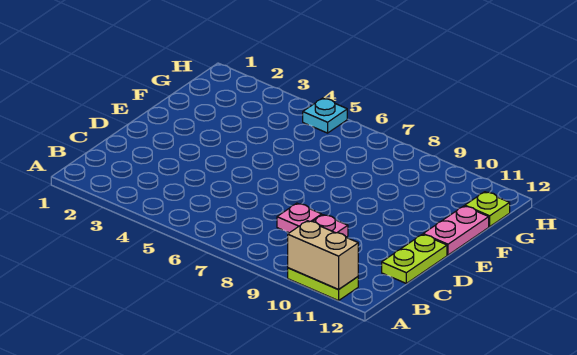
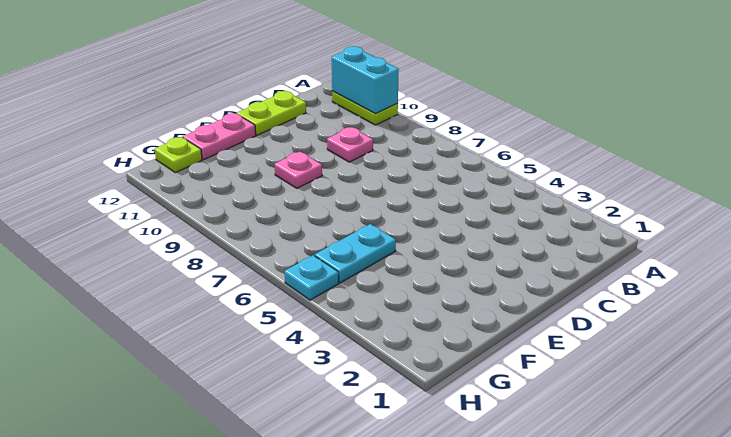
tan brick A10:A11 level 2 -> cyan brick A10:A11 level 2
pink plate C8 level 1 -> pink plate E9 level 1
none -> cyan plate F5:G5 level 1

